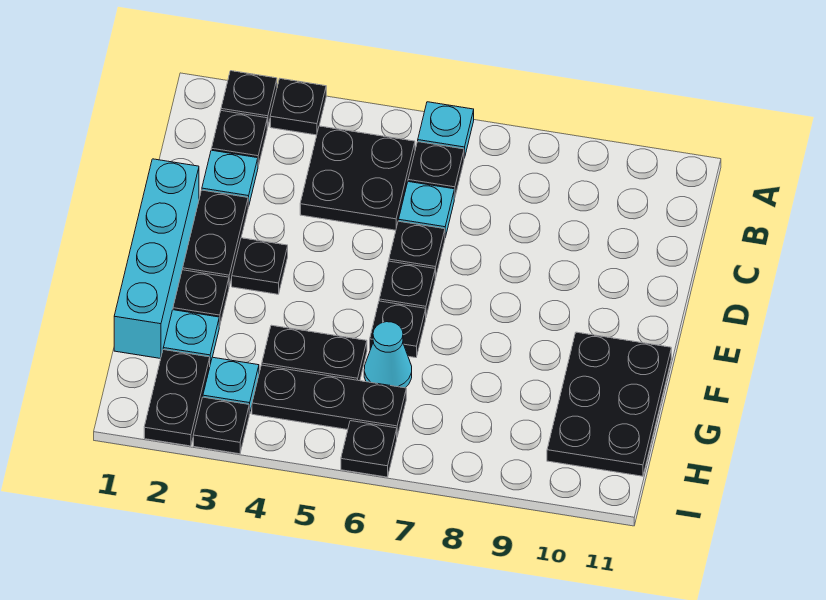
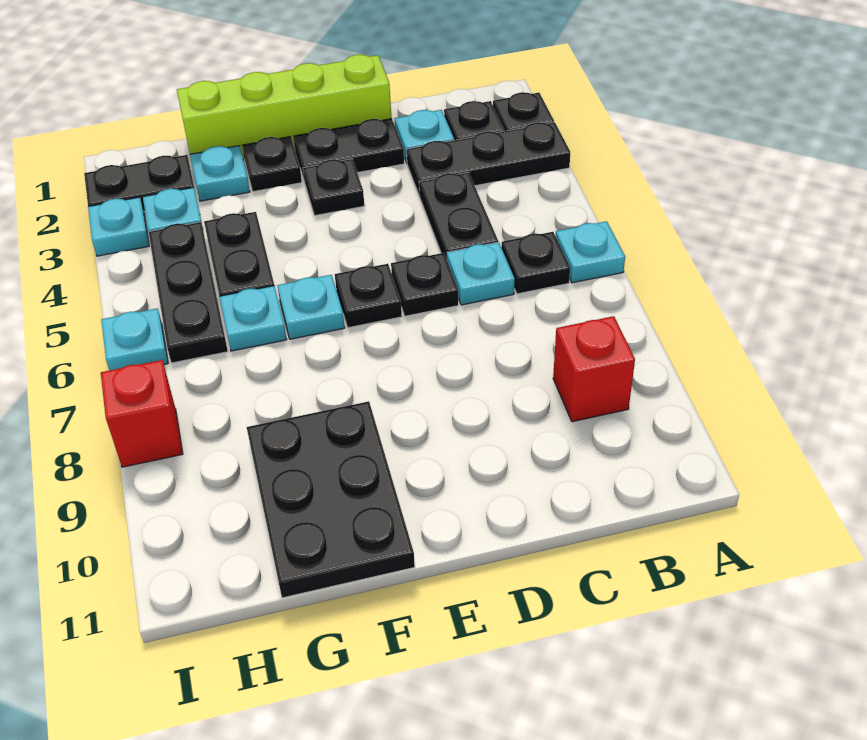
black plate A3 level 1 -> black plate A3:C3 level 1
black plate B4:C5 level 1 -> black plate C4:C5 level 1
none -> red brick B9 level 1
cyan brick D1:G1 level 1 -> lime brick D1:G1 level 1
black plate F6 level 1 -> cyan plate F6 level 1
black plate F10:H11 level 1 -> black plate F9:G11 level 1
cyan cone G6 level 1 -> cyan plate G6 level 1
black plate I3 level 1 -> cyan plate I3 level 1
black plate I6 level 1 -> cyan plate I6 level 1
none -> red brick I8 level 1

